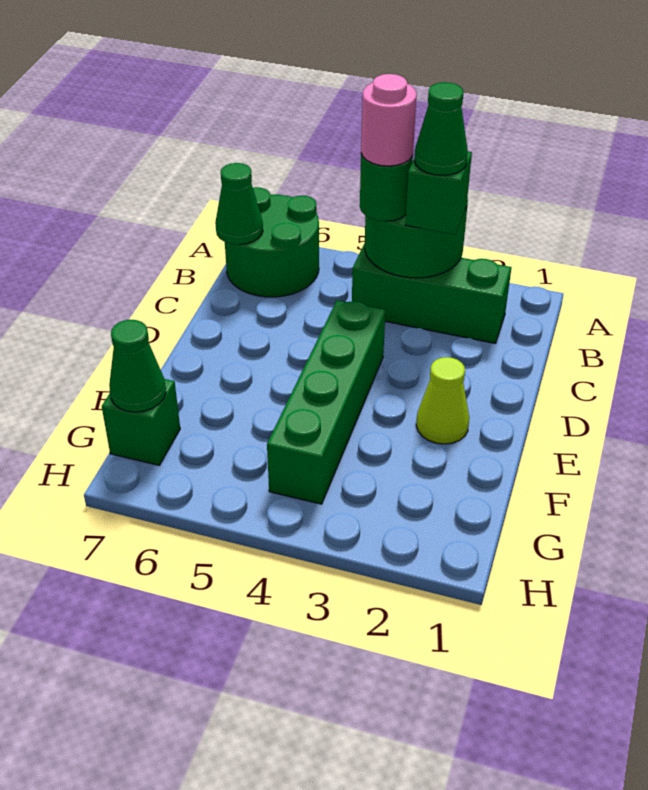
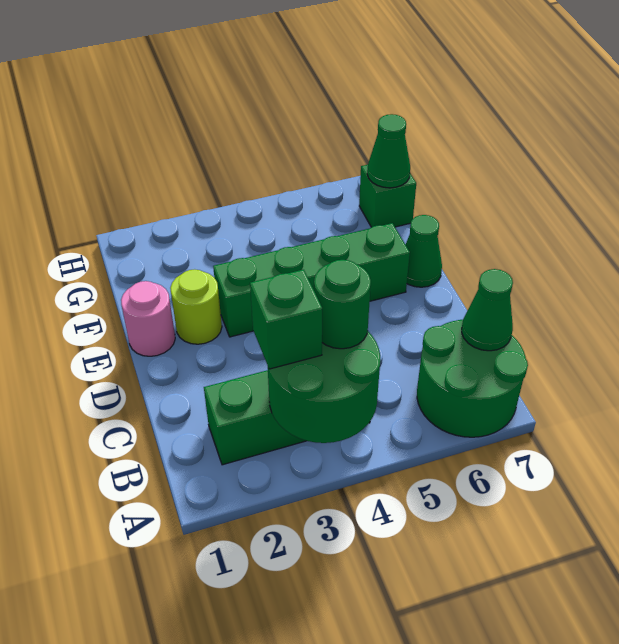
green cone B3 level 4 -> green cone E7 level 1
pink round brick B4 level 4 -> pink round brick E1 level 1
green brick D4:G4 level 1 -> green brick E3:E6 level 1
lime cone E2 level 1 -> lime round brick E2 level 1

